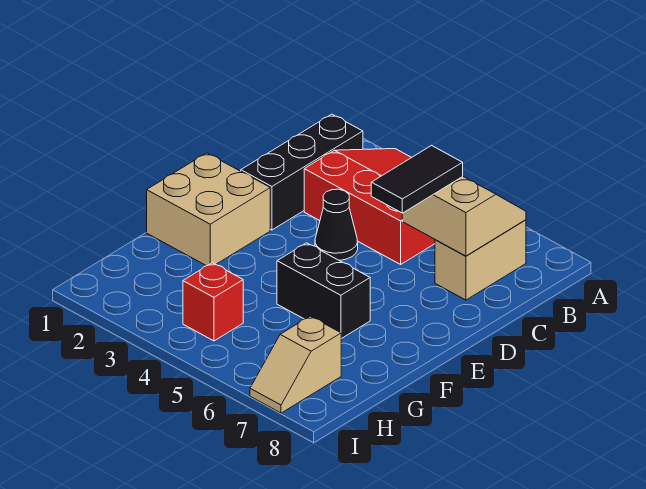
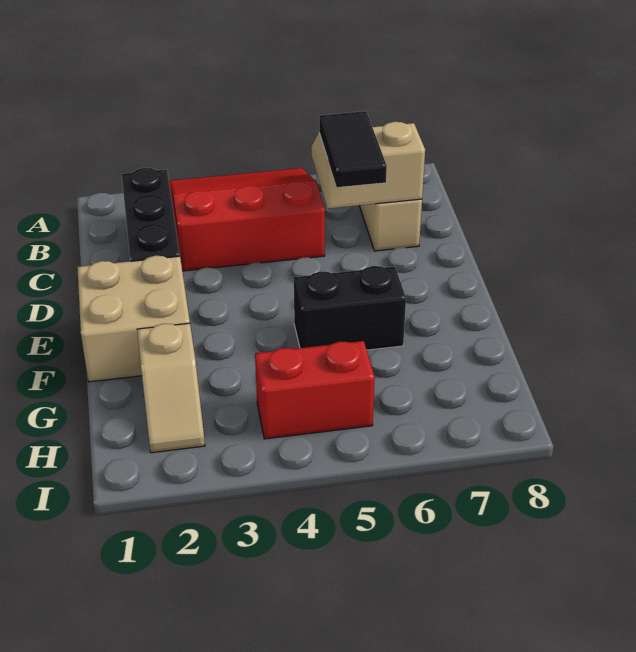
black cone D4 level 1 -> none
red brick H4 level 1 -> red brick H4:H5 level 1
tan slope H7:I7 level 1 top H -> tan slope G2:H2 level 1 top G

